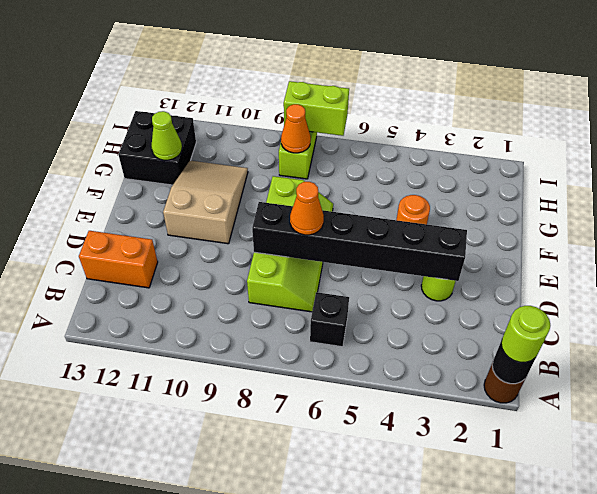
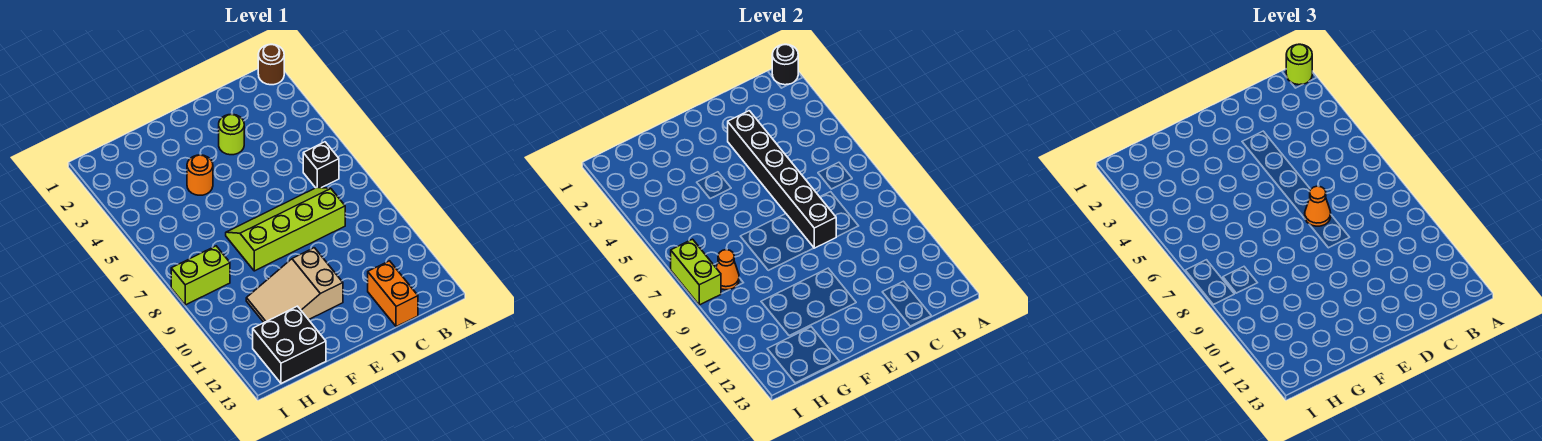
lime cone G12 level 2 -> none

